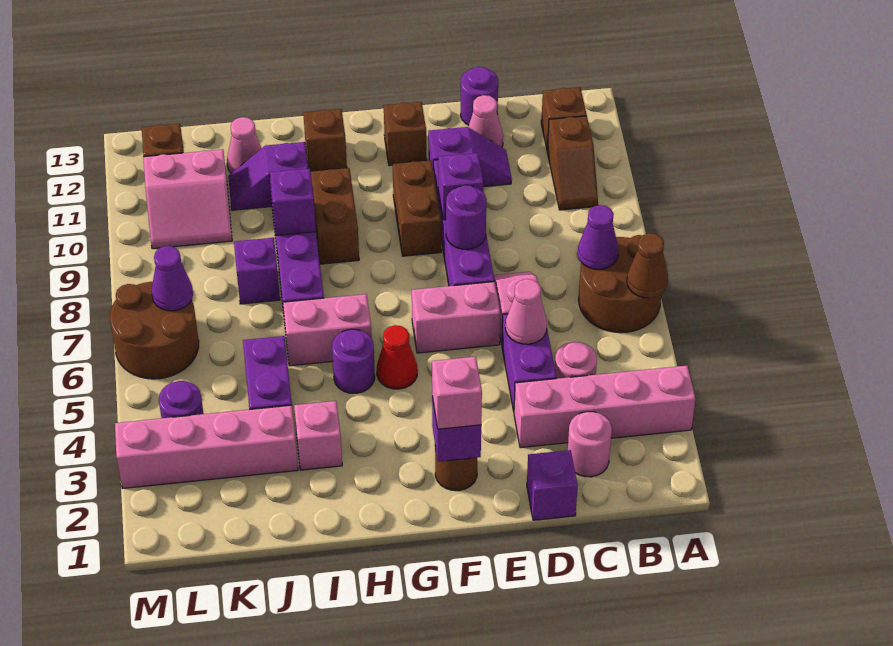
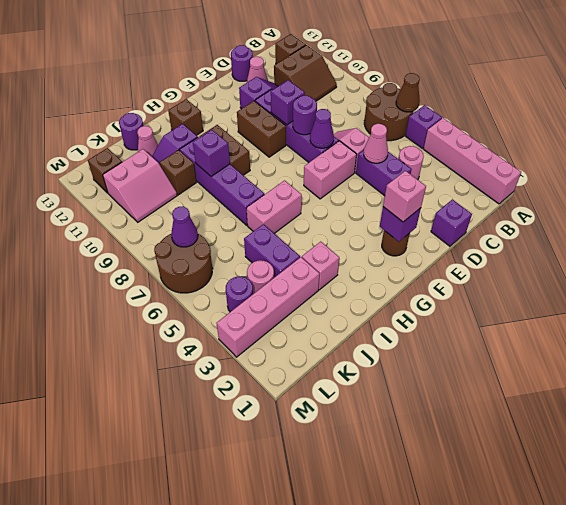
pink brick A3:D3 level 1 -> pink brick A1:A4 level 1
purple cone B7 level 2 -> purple cone E7 level 2
brown slope B10:B11 level 1 top 11 -> brown slope B10:C11 level 1 top 11
pink round brick C2 level 1 -> pink round brick K4 level 1
brown brick F12 level 1 -> brown brick J10 level 1
red cone G5 level 1 -> none
purple round brick H5 level 1 -> purple round brick J13 level 1
purple brick J8 level 1 -> purple brick A5 level 1

